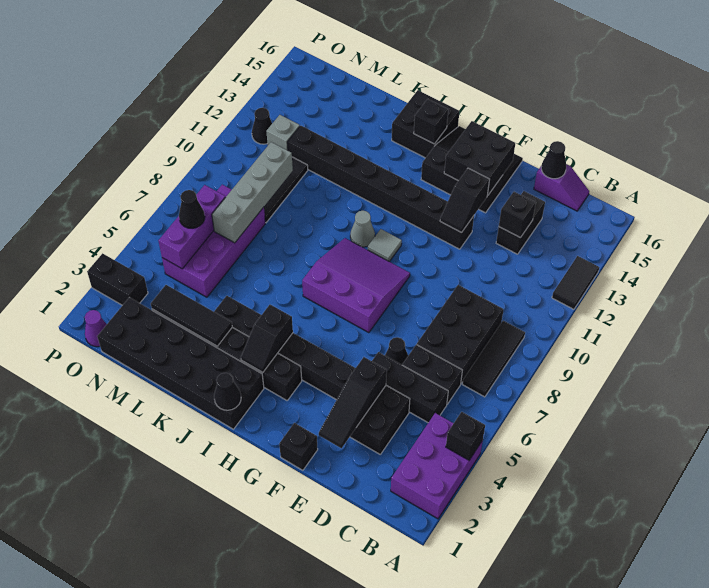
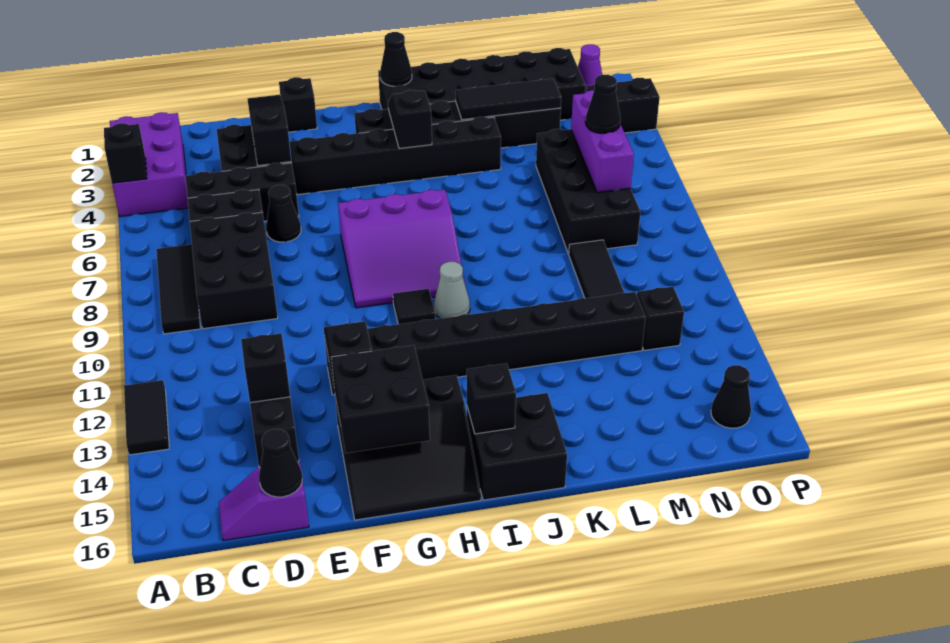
grey tile H10 level 1 -> black tile H10 level 1
purple brick M5:N8 level 1 -> black brick M5:N8 level 1
grey brick M7:M10 level 2 -> none
grey brick N12 level 1 -> black brick N12 level 1
black cone O12 level 1 -> black cone O15 level 1

